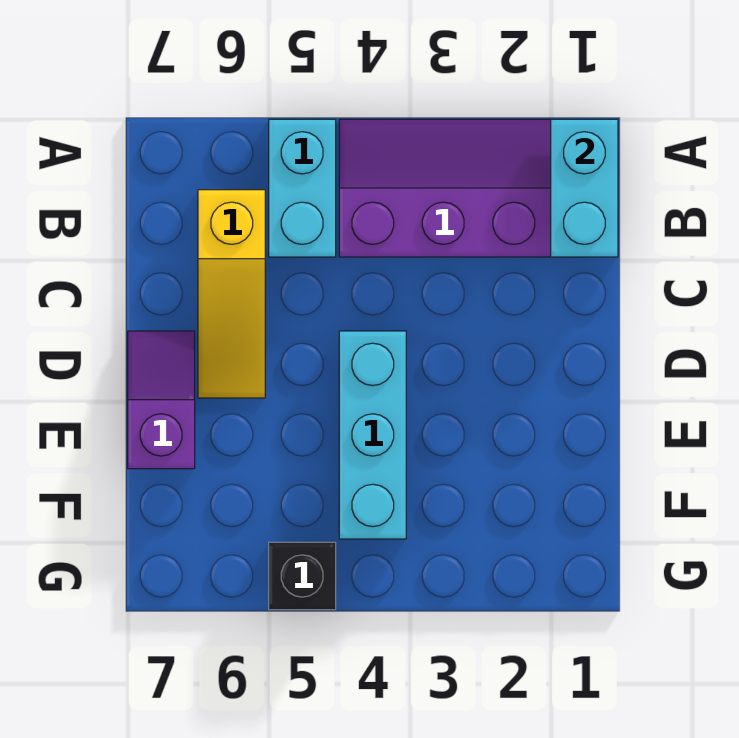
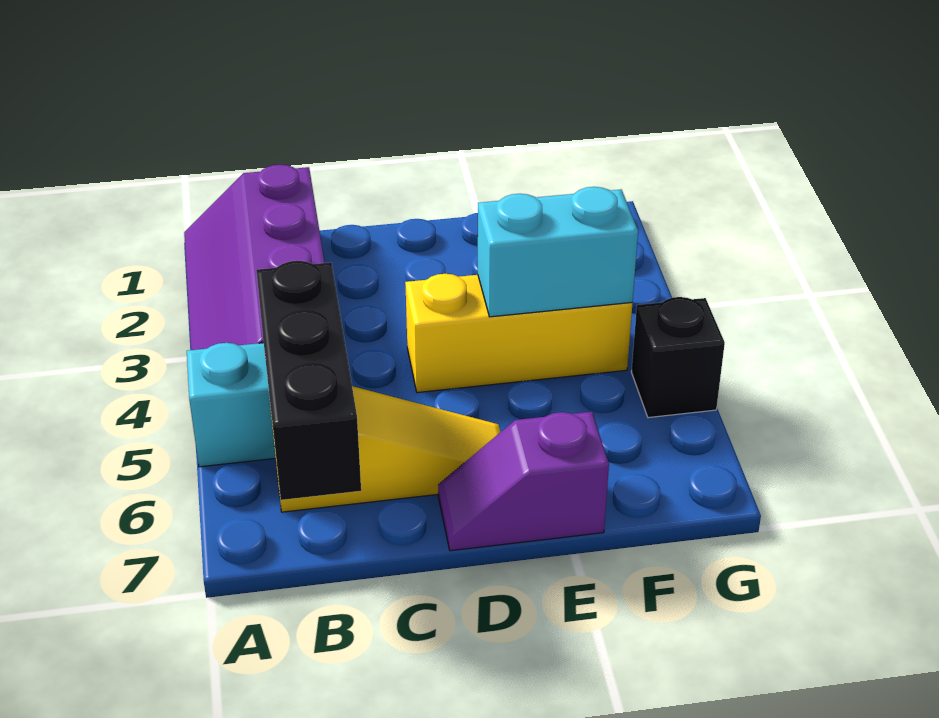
cyan brick A1:B1 level 2 -> cyan brick E4:F4 level 2
none -> black brick B5:B7 level 2
cyan brick D4:F4 level 1 -> yellow brick D4:F4 level 1

